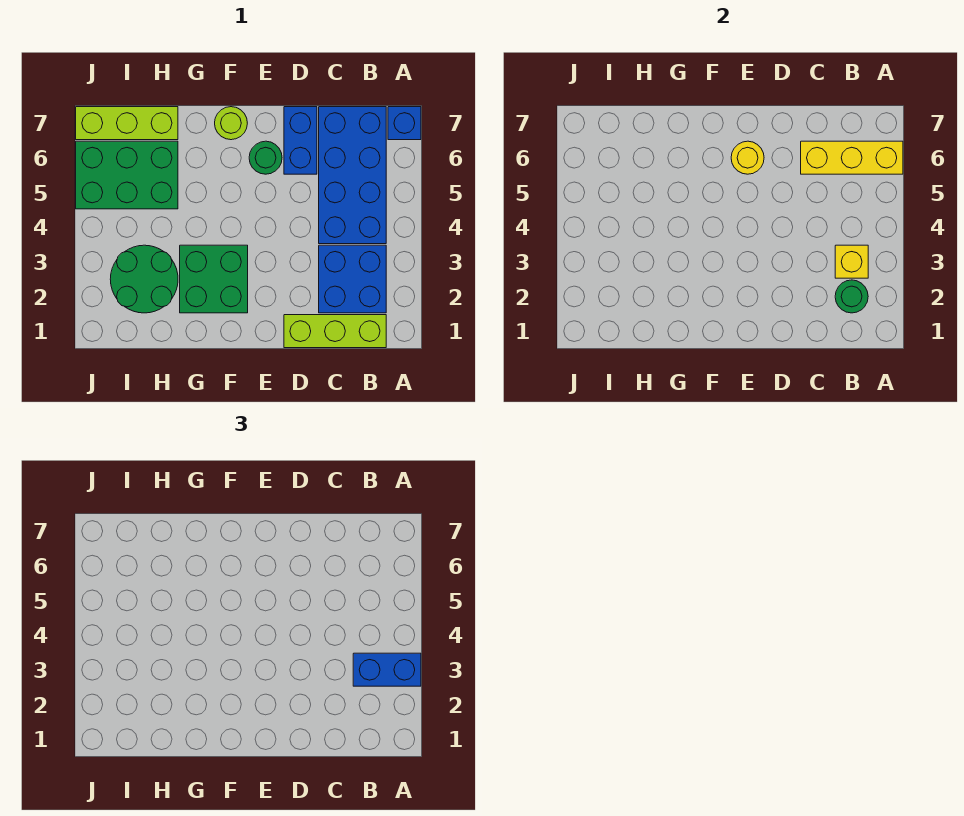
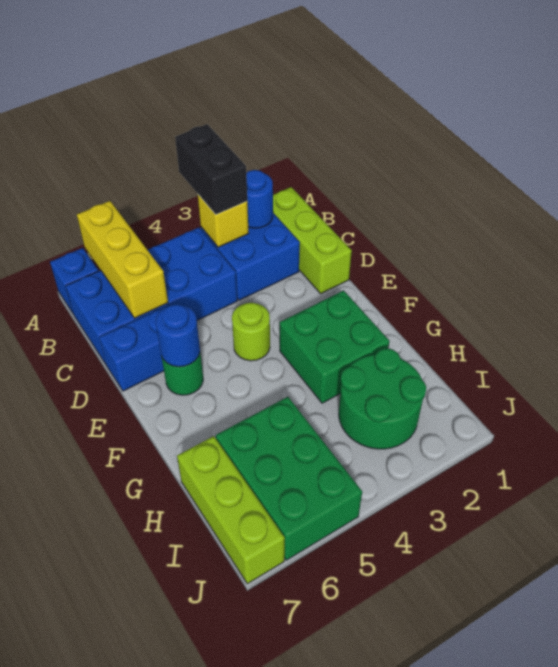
blue brick A3:B3 level 3 -> black brick A3:B3 level 3
green round brick B2 level 2 -> blue round brick B2 level 2
yellow round brick E6 level 2 -> blue round brick E6 level 2
lime round brick F7 level 1 -> lime round brick E4 level 1

